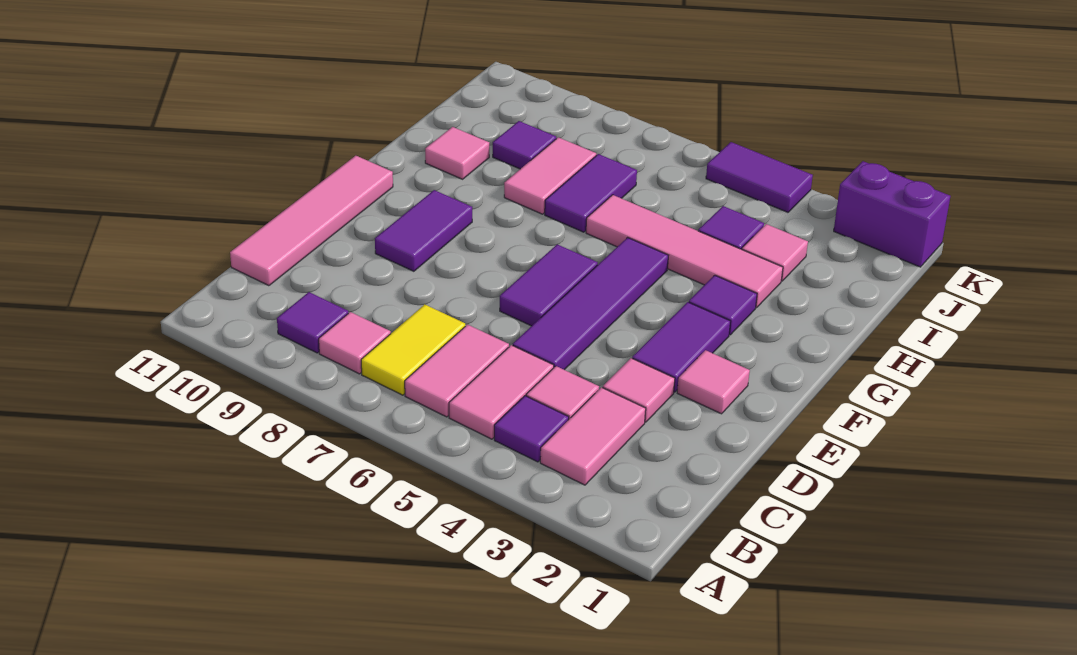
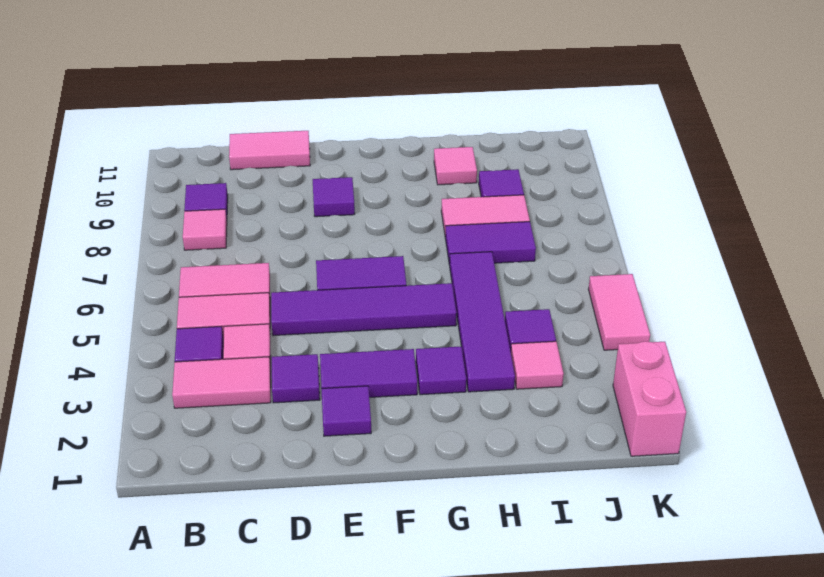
yellow tile B7:C7 level 1 -> none
pink tile C11:F11 level 1 -> pink tile C11:D11 level 1
pink tile D3 level 1 -> purple tile D3 level 1
pink tile E2 level 1 -> purple tile E2 level 1
purple tile E9:F9 level 1 -> purple tile E9 level 1
pink tile H3:H6 level 1 -> purple tile H3:H6 level 1
purple brick K1:K2 level 1 -> pink brick K1:K2 level 1
purple tile K4:K5 level 1 -> pink tile K4:K5 level 1

